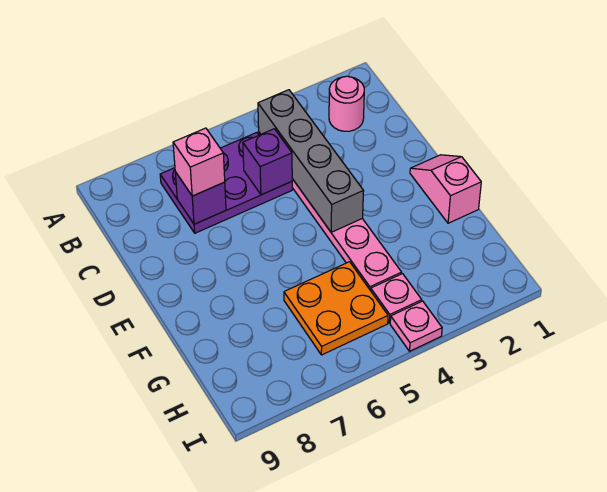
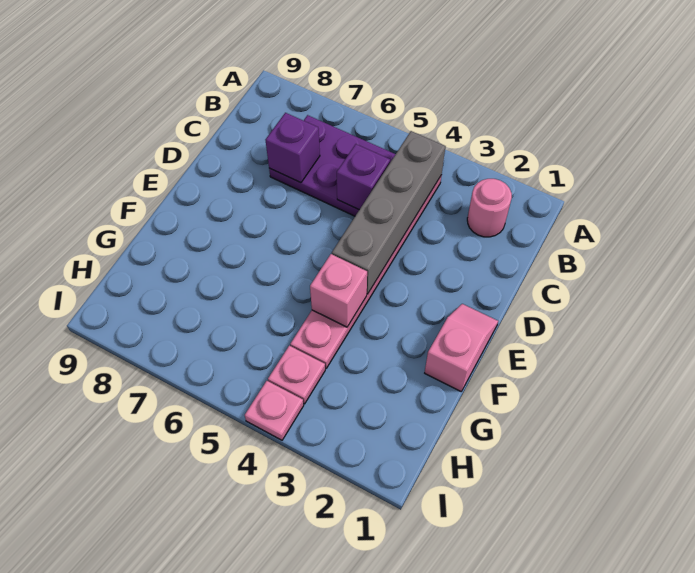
pink brick C7 level 3 -> pink brick F4 level 2
orange plate G5:H6 level 1 -> none

